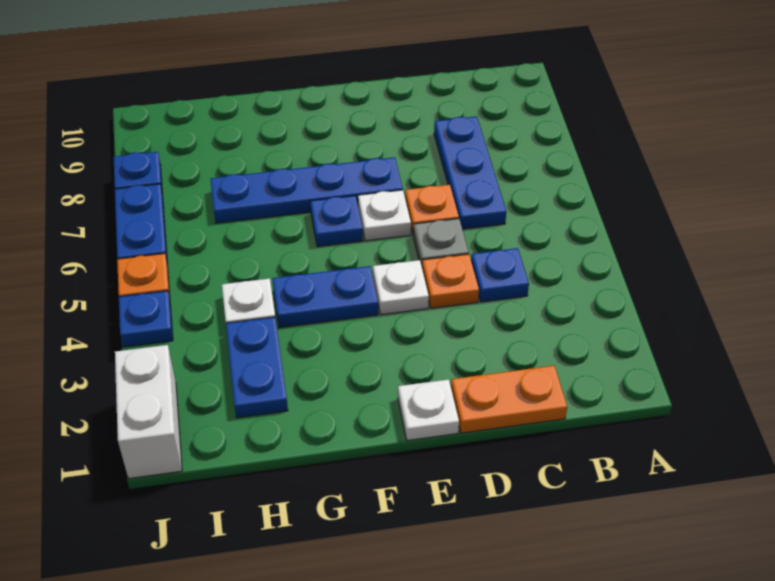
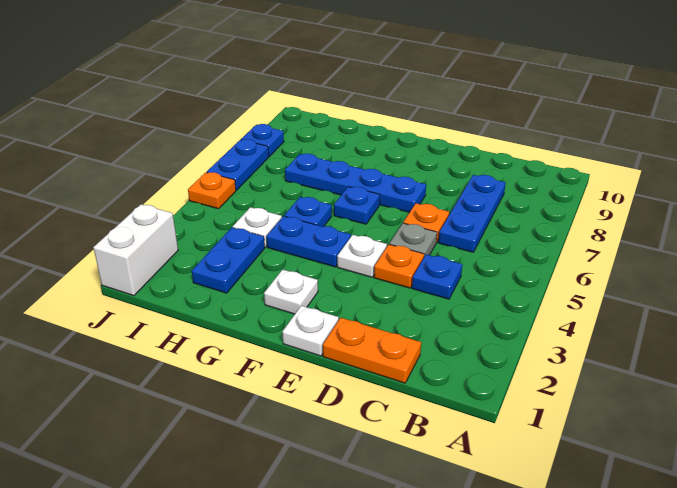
white plate E6 level 1 -> white plate F2 level 1
blue plate J4 level 1 -> blue plate G5 level 1

